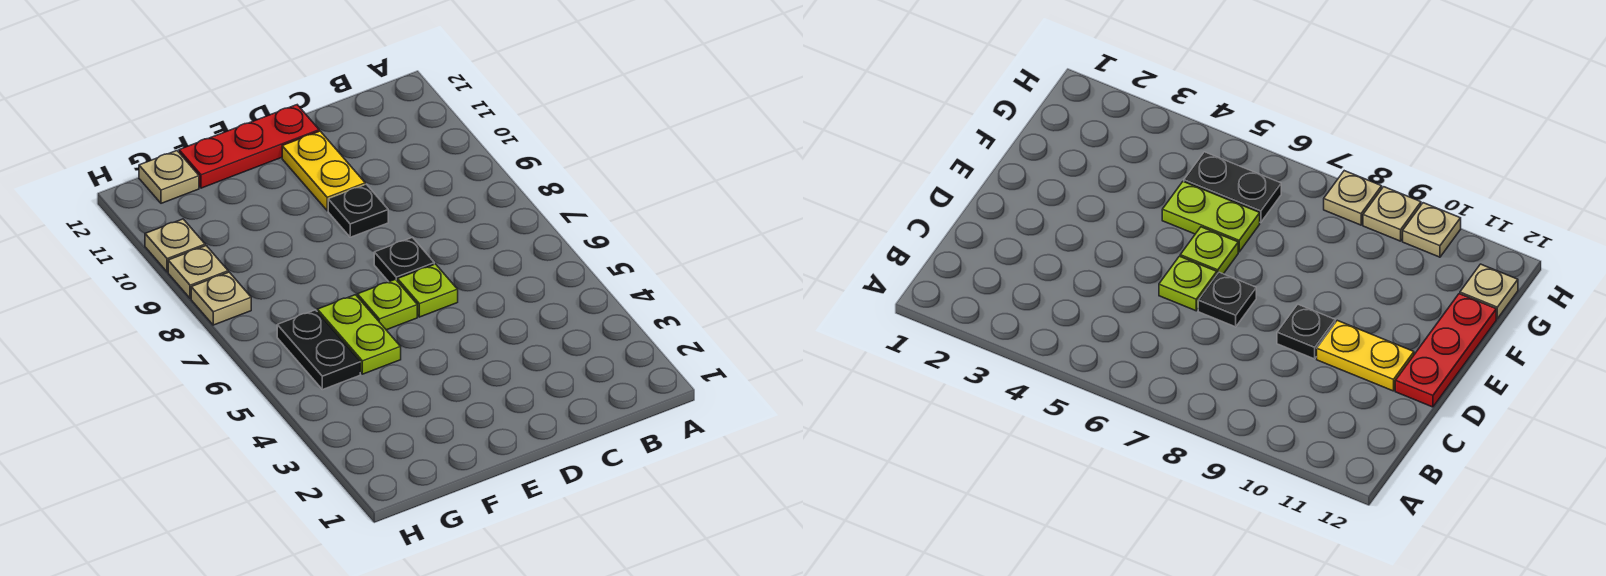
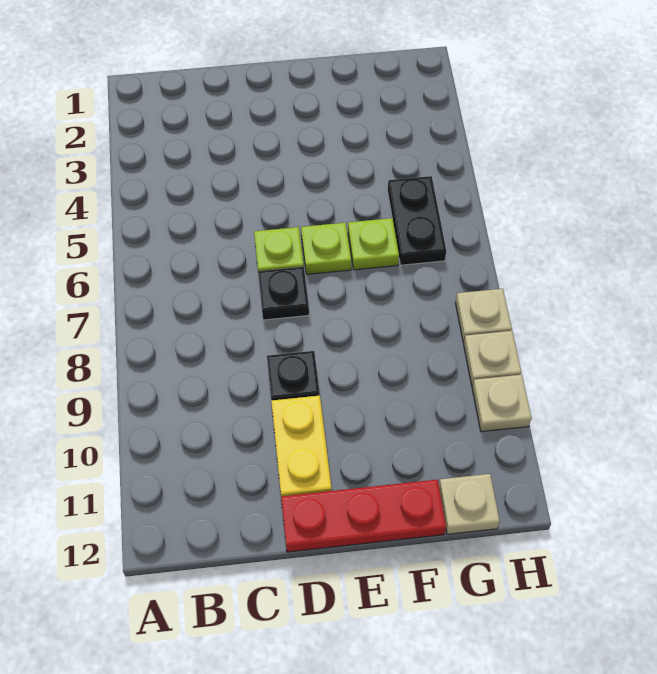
lime plate F5:F6 level 1 -> lime plate F6 level 1

